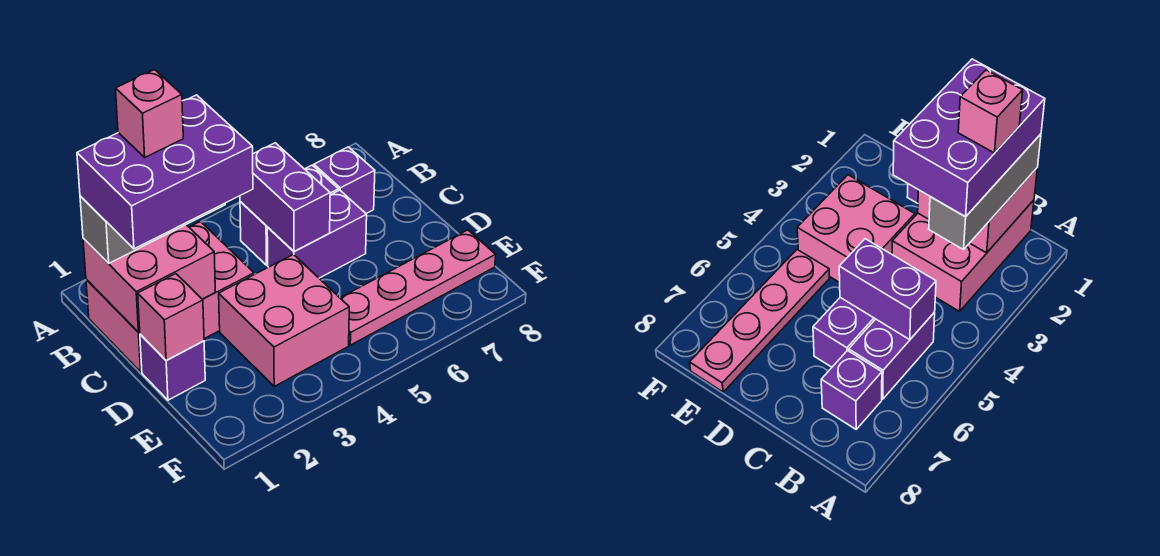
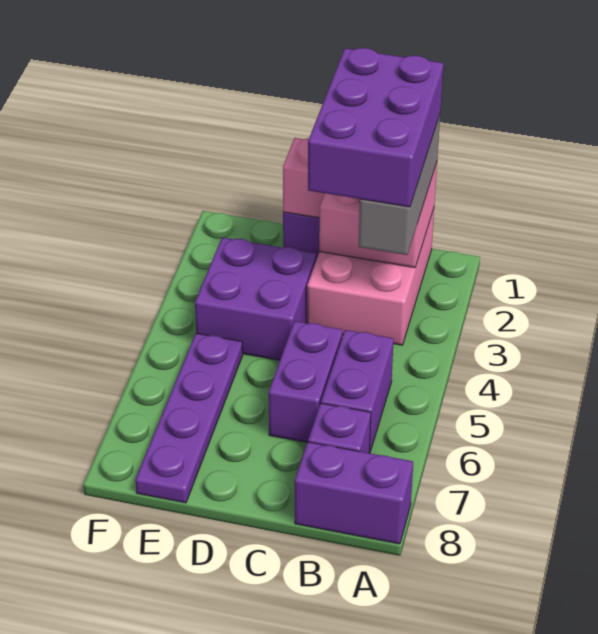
pink brick B2 level 5 -> none
purple brick B5:C5 level 2 -> purple brick A8:B8 level 1
pink brick D3:E4 level 1 -> purple brick D3:E4 level 1
pink plate E5:E8 level 1 -> purple plate E5:E8 level 1

